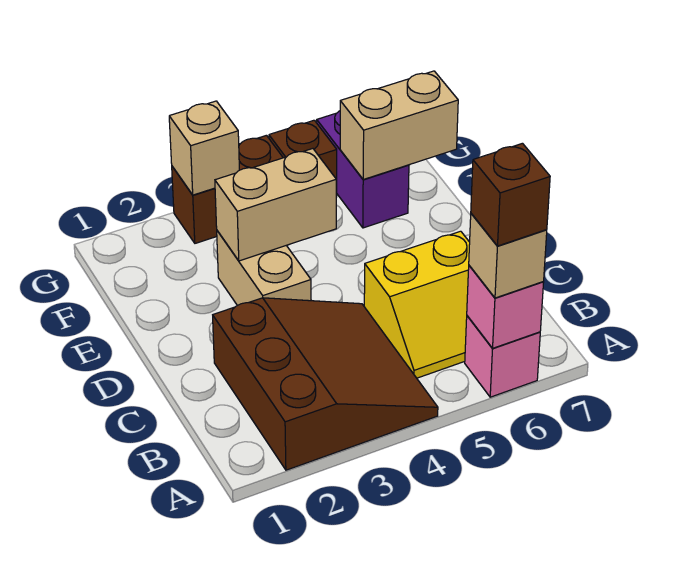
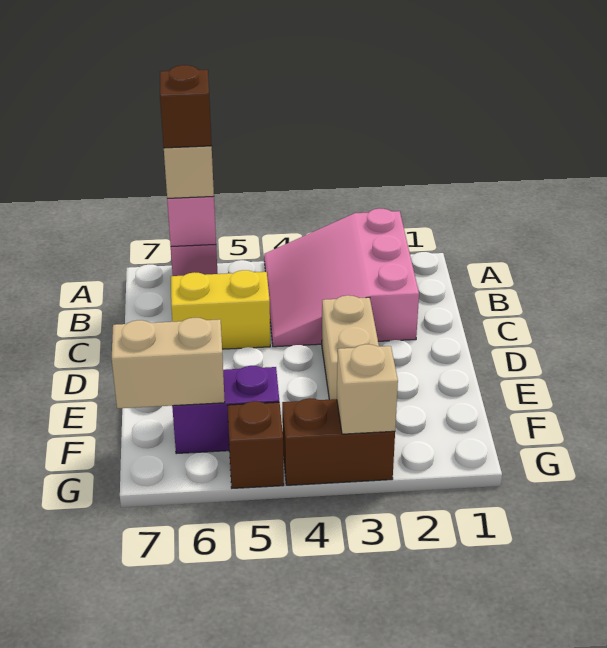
brown slope A2:C4 level 1 top 2 -> pink slope A2:C4 level 1 top 2
tan brick E3:E4 level 2 -> none
purple brick F6:G6 level 1 -> purple brick F5:F6 level 1

